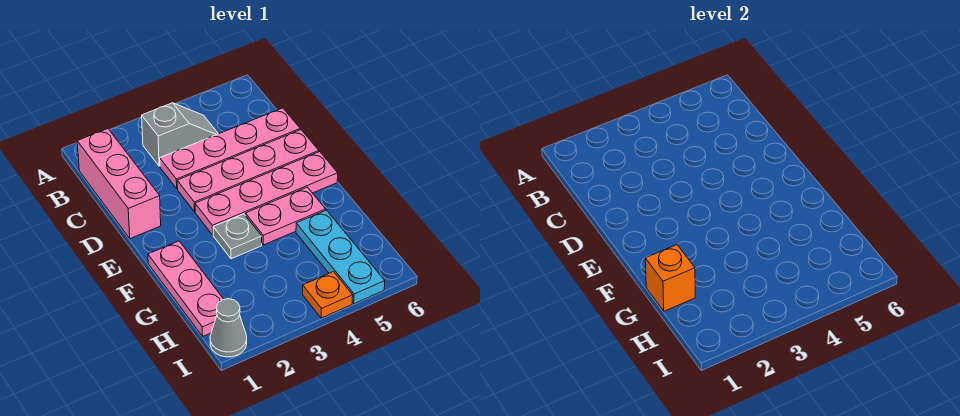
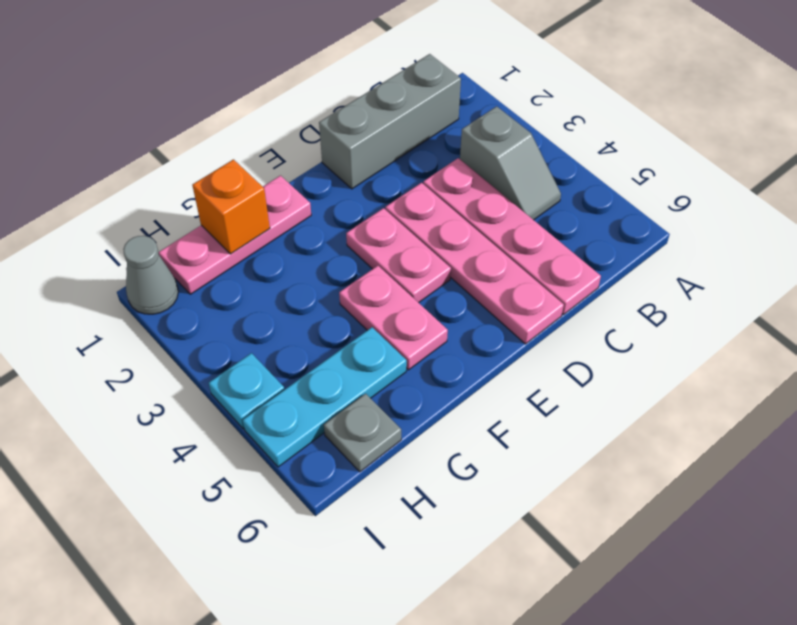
pink brick B1:D1 level 1 -> grey brick B1:D1 level 1
pink plate E3:E6 level 1 -> pink plate E3:E4 level 1
grey plate F3 level 1 -> grey plate H6 level 1
orange plate I4 level 1 -> cyan plate I4 level 1

